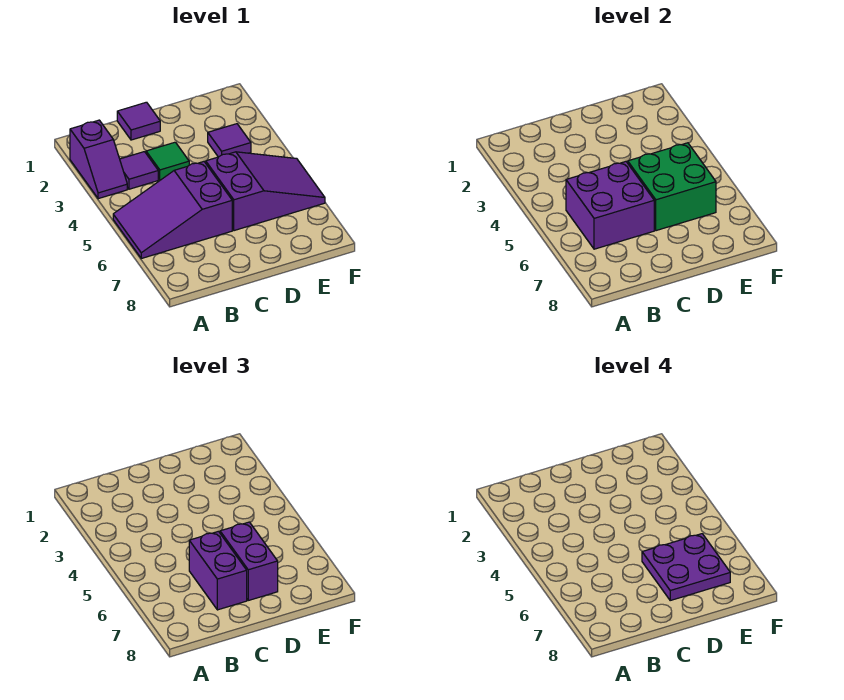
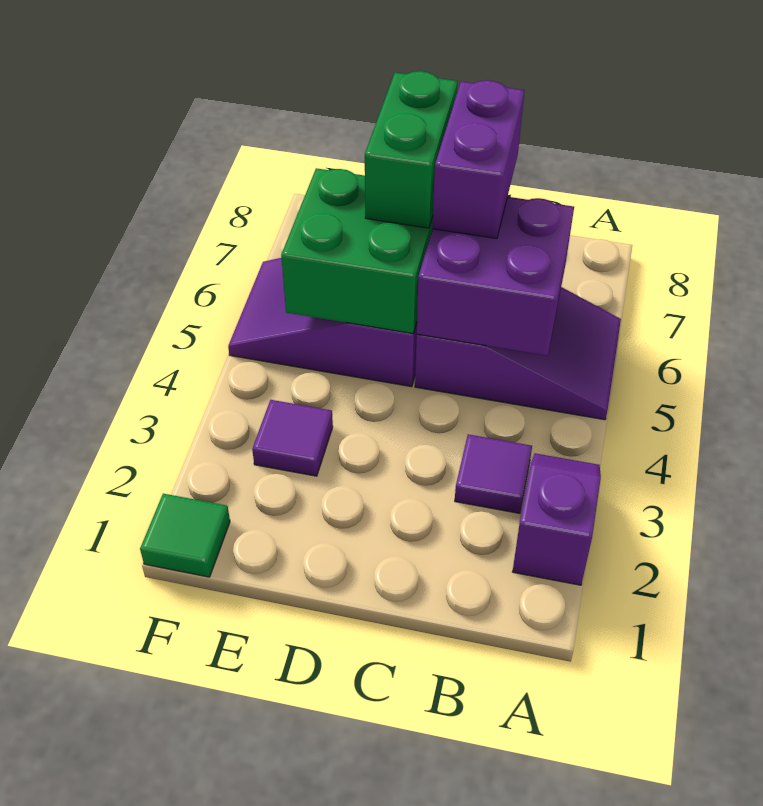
purple tile C1 level 1 -> none
green tile C3 level 1 -> green tile F1 level 1
purple brick D6:D7 level 3 -> green brick D6:D7 level 3
purple plate D6:E7 level 4 -> none

